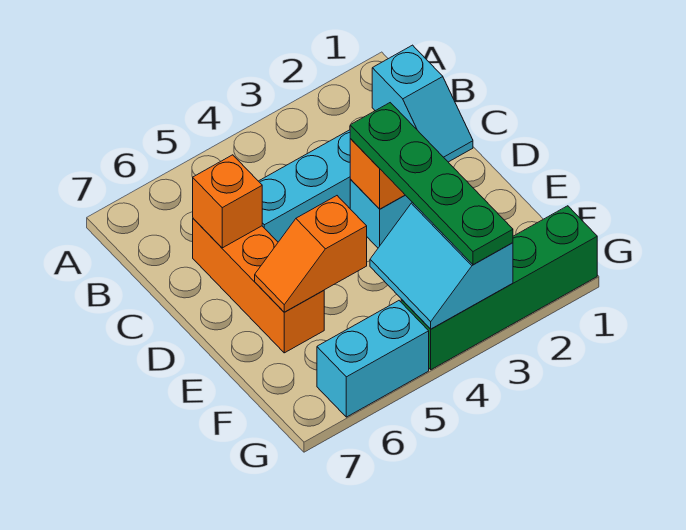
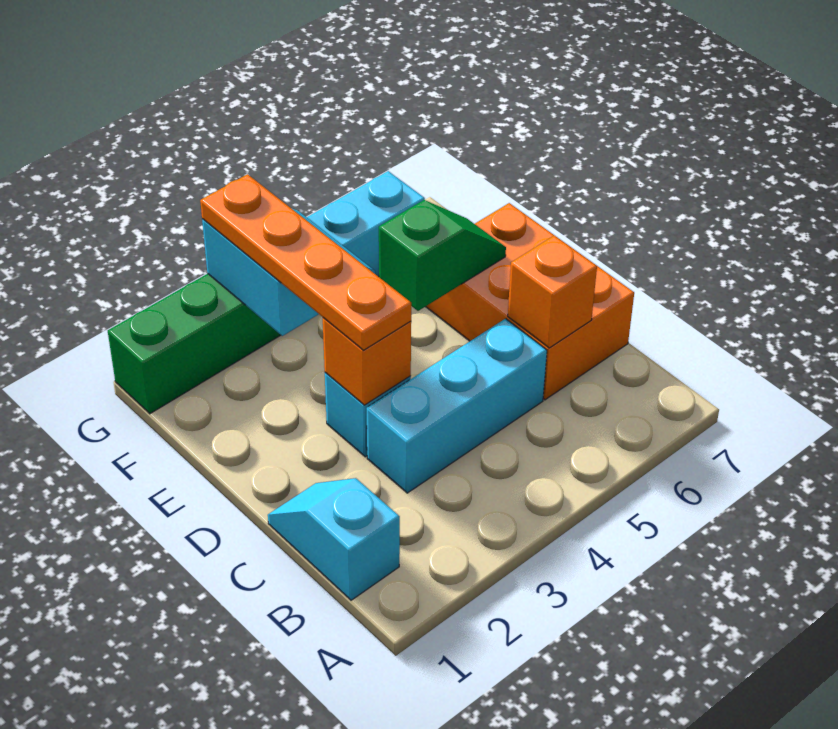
orange brick C6:E6 level 1 -> orange brick C6:E7 level 1
green plate D3:G3 level 3 -> orange plate D3:G3 level 3
orange slope E5:E6 level 2 top 5 -> green slope E5:E6 level 2 top 5

